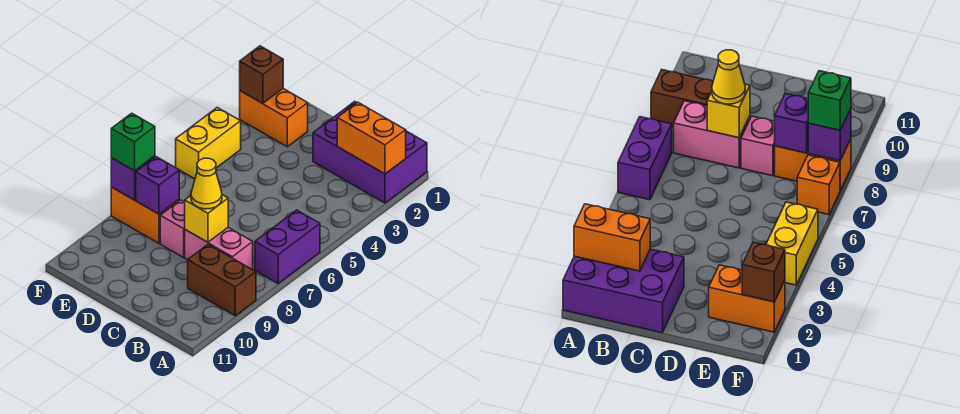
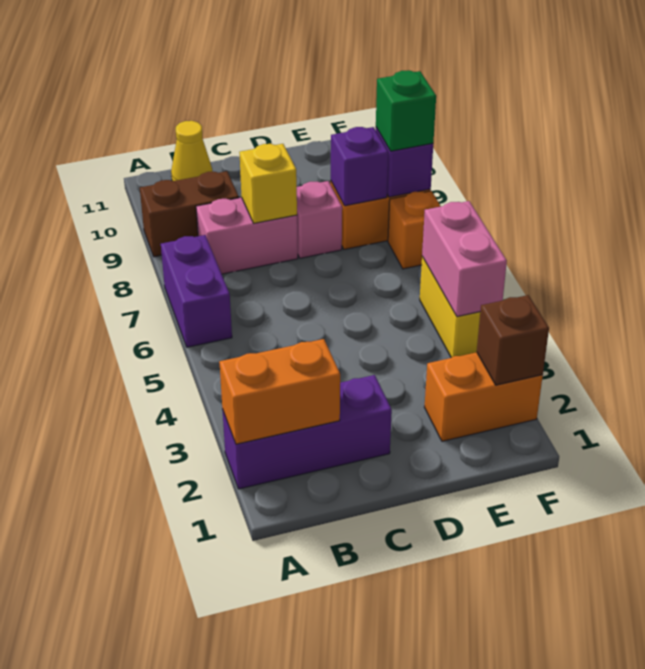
purple brick A1:C2 level 1 -> purple brick A2:C2 level 1
yellow cone C8 level 3 -> yellow cone B11 level 1
none -> pink brick F4:F5 level 2

